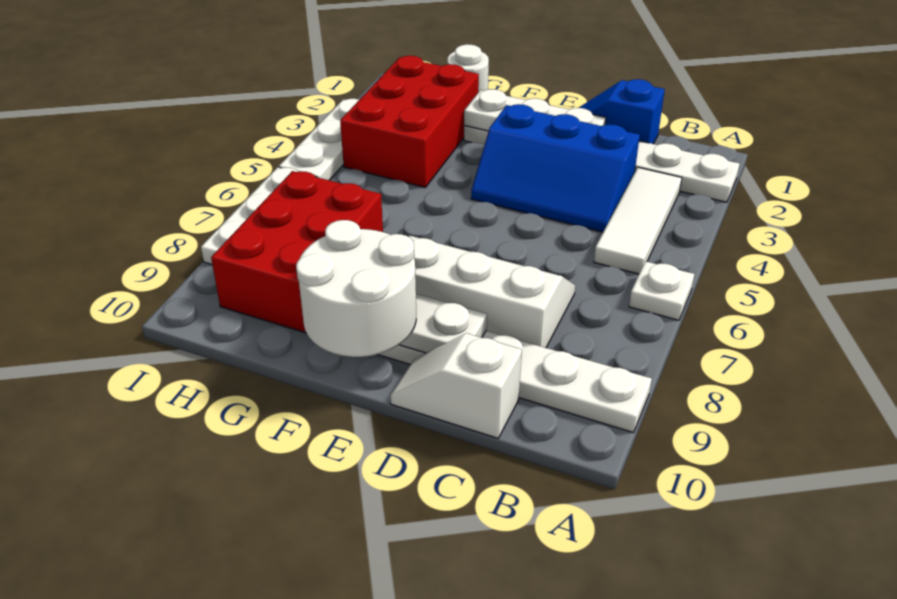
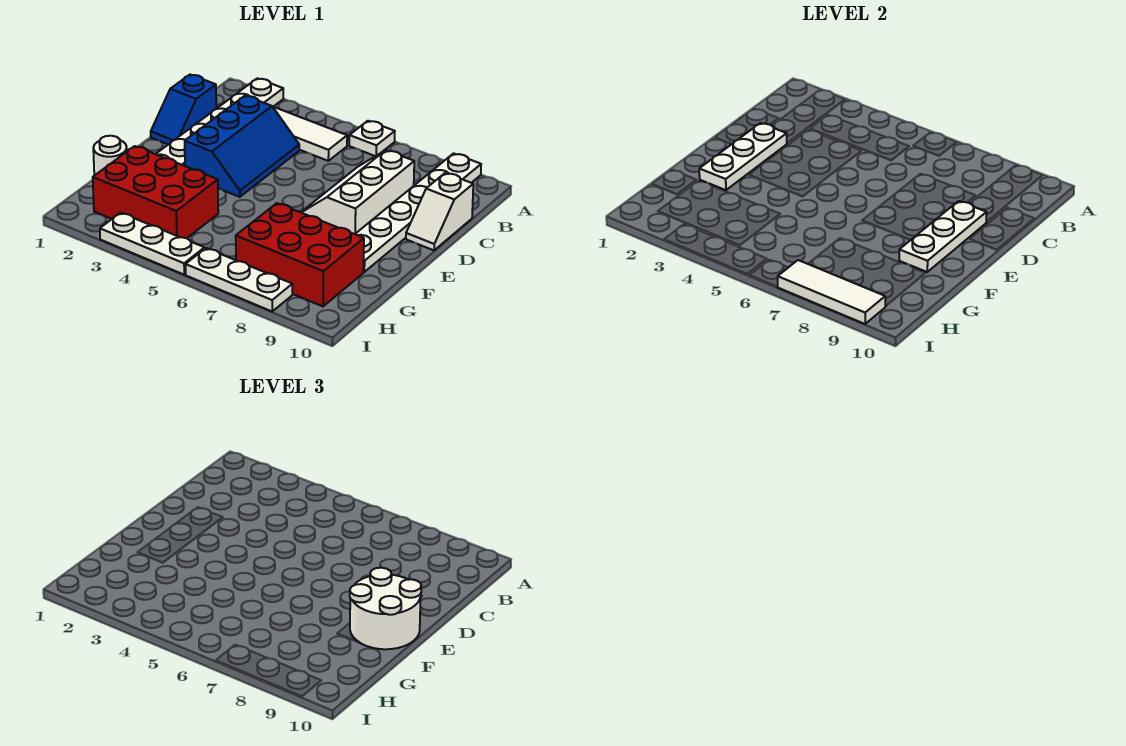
none -> white tile I7:I9 level 2

